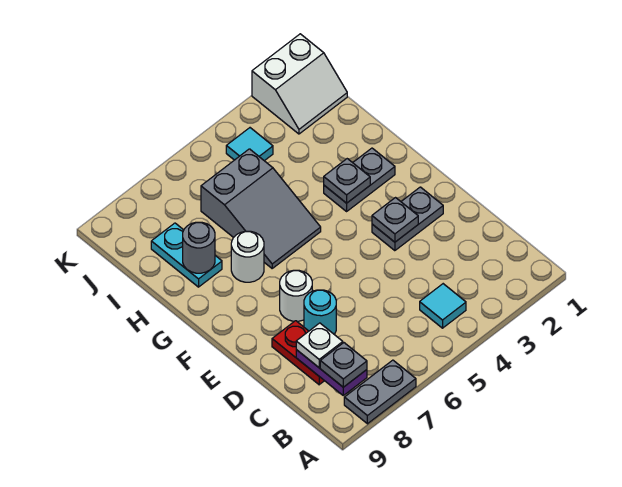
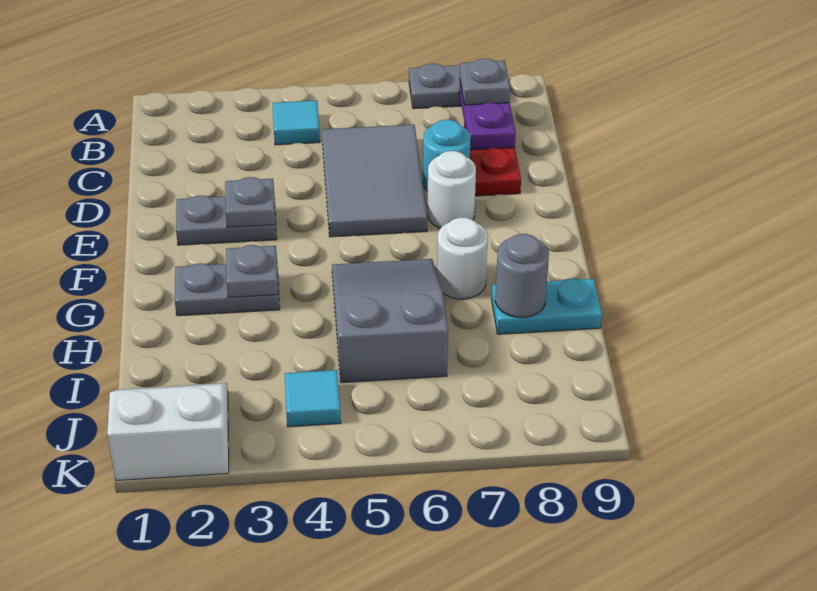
none -> grey tile C5:E6 level 1
white plate C8 level 3 -> none
cyan plate H8:I8 level 1 -> cyan plate H8:H9 level 1

